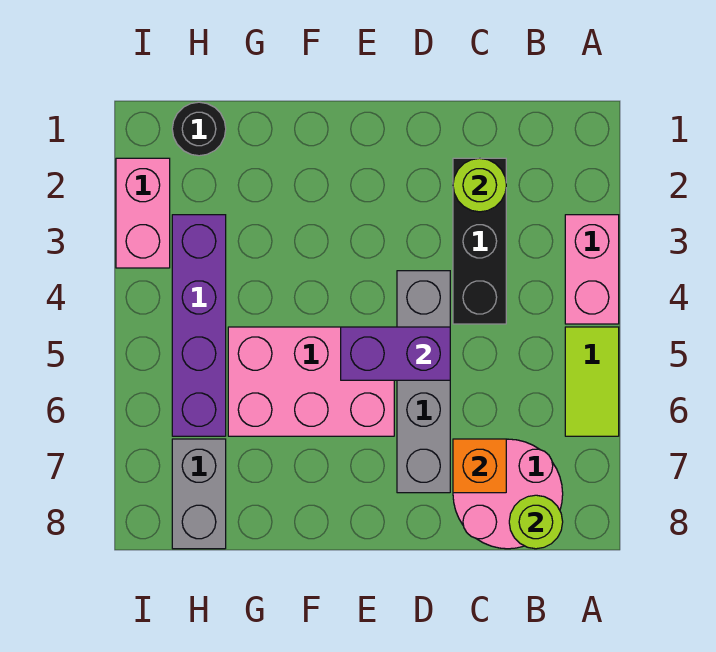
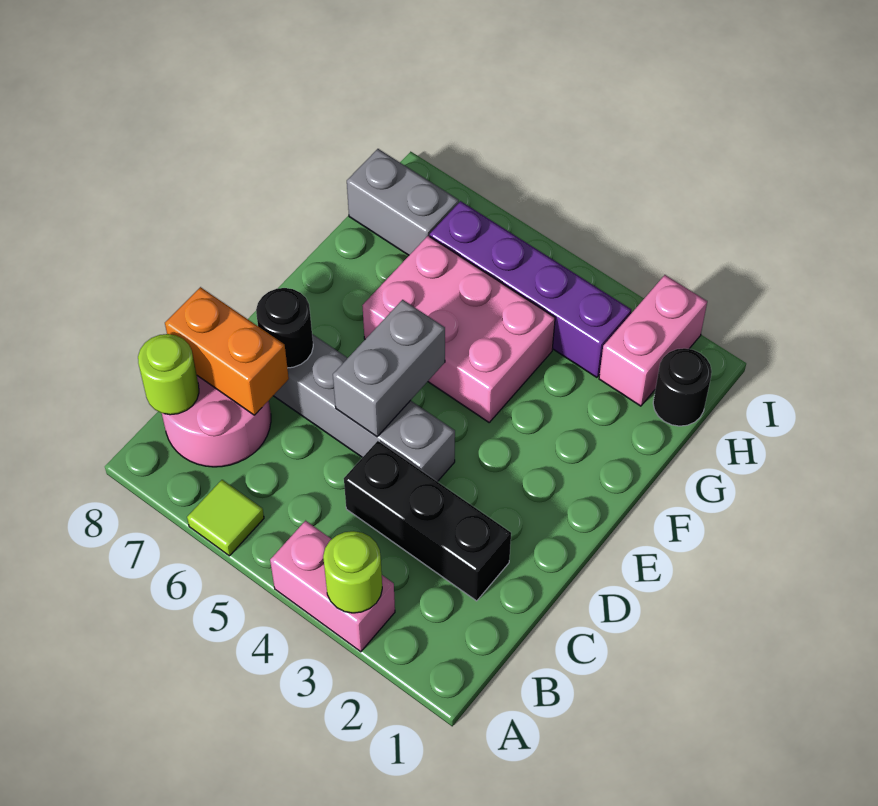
lime tile A5:A6 level 1 -> lime tile A6 level 1
lime round brick C2 level 2 -> lime round brick A3 level 2
orange brick C7 level 2 -> orange brick C7:C8 level 2
purple brick D5:E5 level 2 -> grey brick D5:E5 level 2
none -> black round brick D7 level 2
pink brick E5:G6 level 1 -> pink brick F4:G6 level 1
pink brick I2:I3 level 1 -> pink brick H2:I2 level 1

